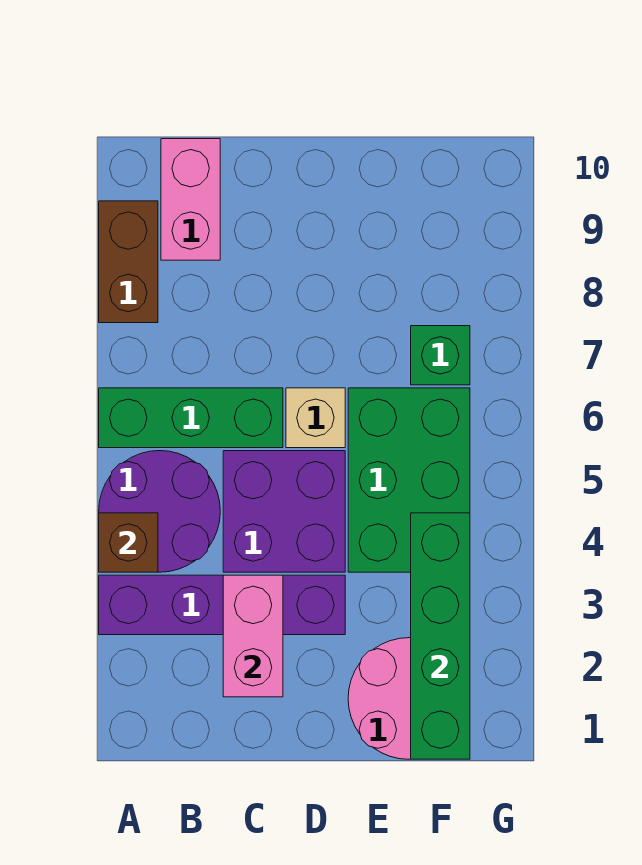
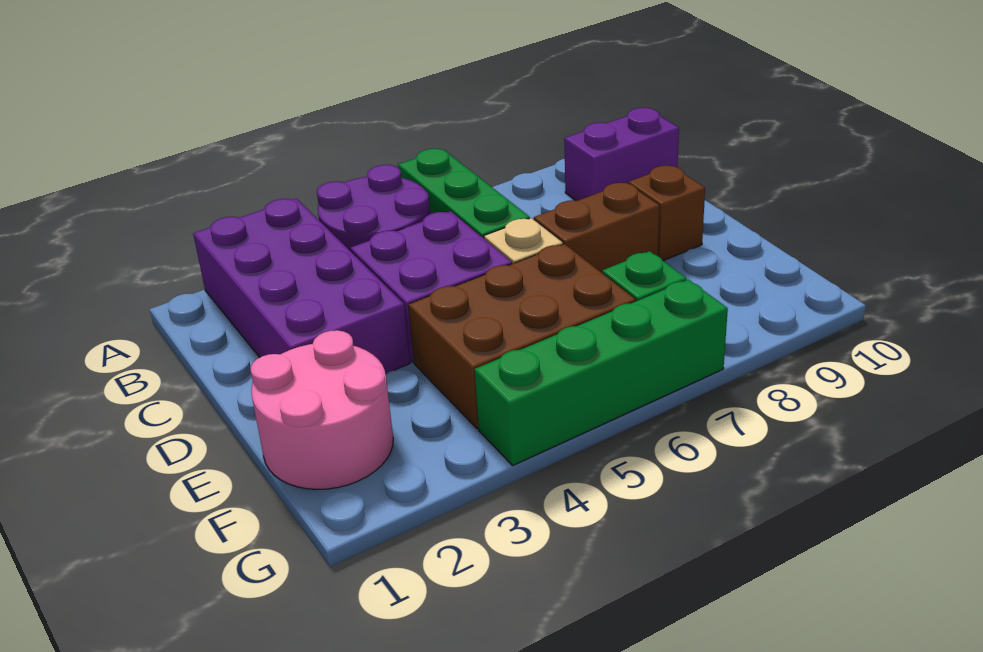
purple brick A3:D3 level 1 -> purple brick A2:D3 level 1
brown brick A4 level 2 -> brown brick D9 level 1
brown brick A8:A9 level 1 -> brown brick D7:D8 level 1
pink brick B9:B10 level 1 -> purple brick B9:B10 level 1
pink brick C2:C3 level 2 -> none
green brick E4:F6 level 1 -> brown brick E4:F6 level 1
green brick F1:F4 level 2 -> green brick G4:G7 level 1

